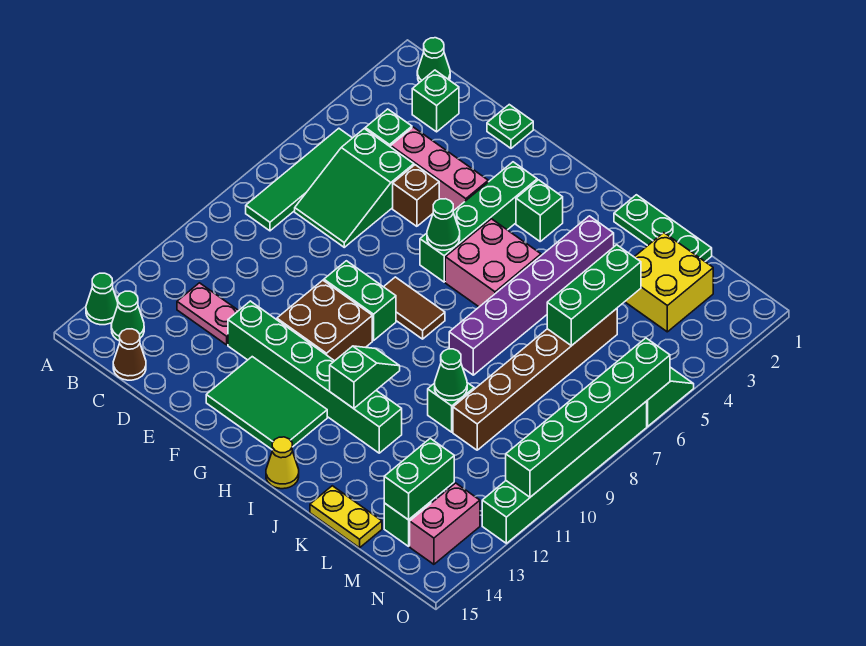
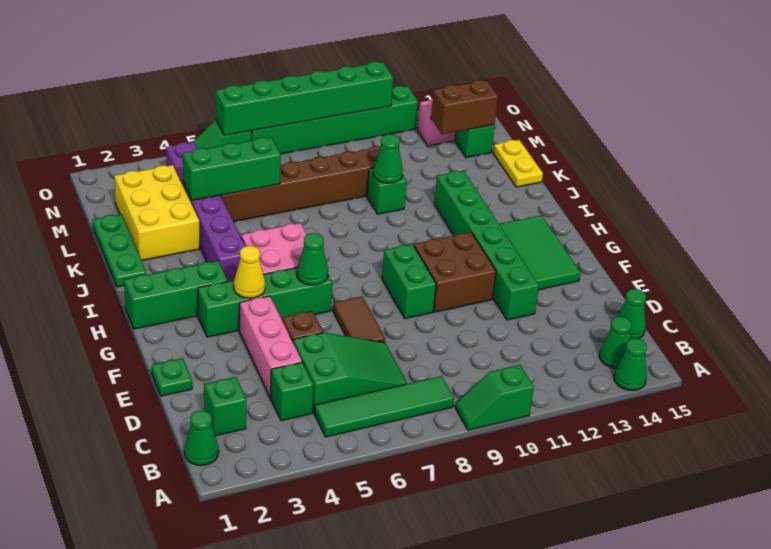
pink plate C12:D12 level 1 -> none
brown cone C15 level 1 -> green cone C15 level 1
brown tile G8:H8 level 1 -> brown tile E7:F7 level 1
green brick H3 level 1 -> green brick H1:H3 level 1
green slope I11:I12 level 2 top 12 -> green slope A9:A10 level 1 top 10
yellow cone I15 level 1 -> yellow cone G4 level 2
purple brick J3:J8 level 1 -> purple brick I4:N4 level 1
yellow brick L2:M3 level 1 -> yellow brick K2:M3 level 1
green brick M13:M14 level 2 -> brown brick M13:M14 level 2

